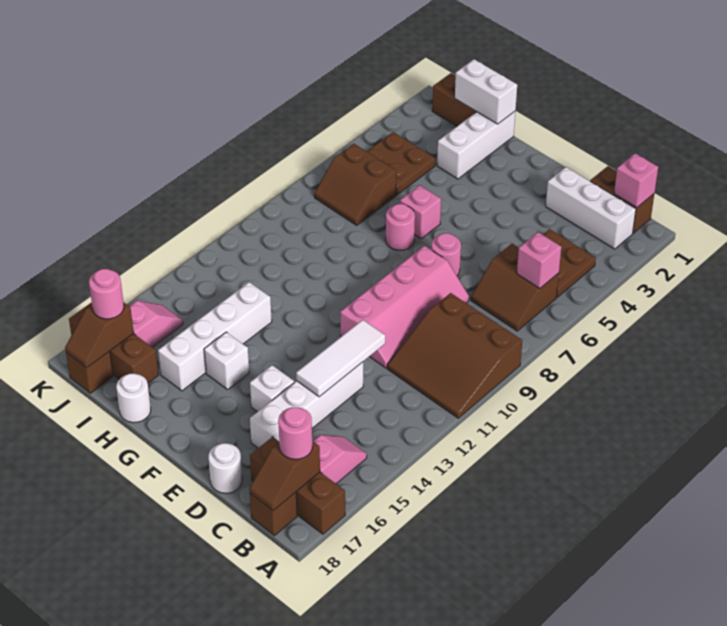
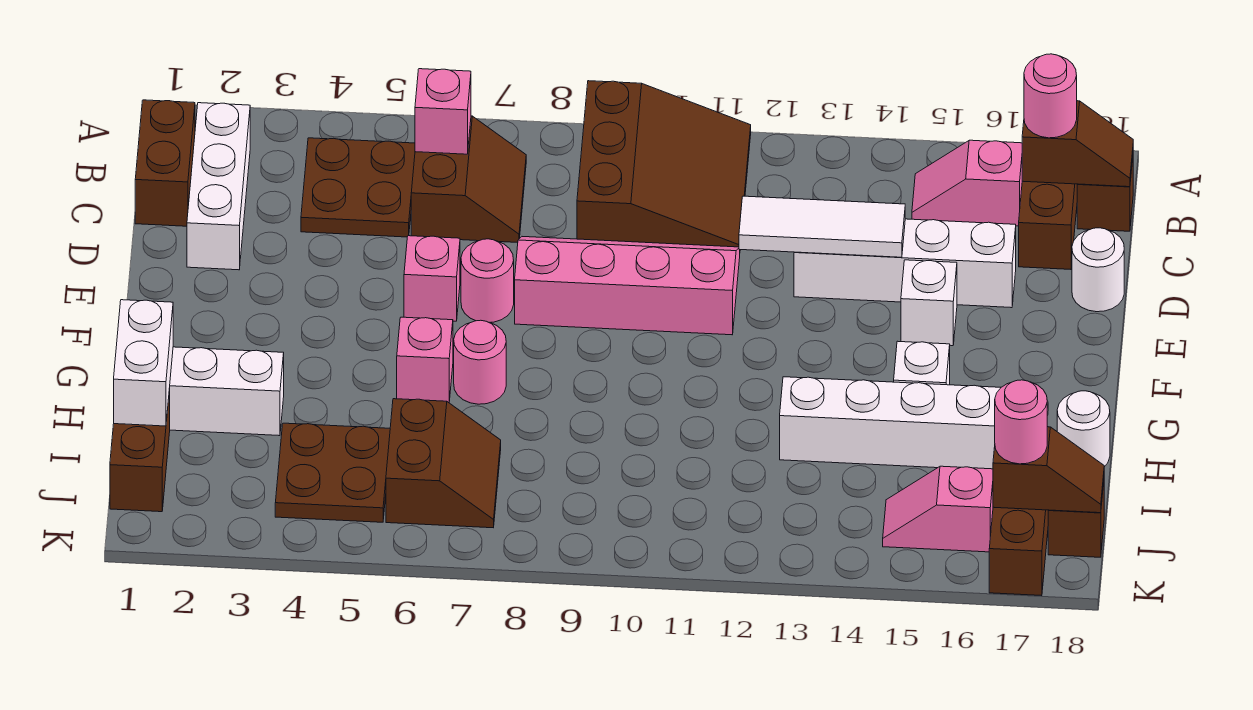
pink brick B1 level 2 -> pink brick E6 level 1

